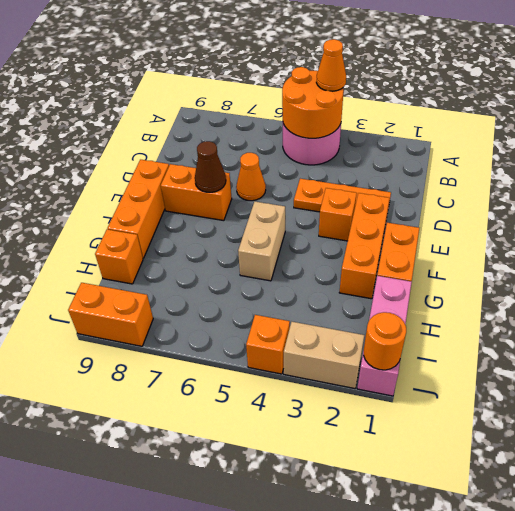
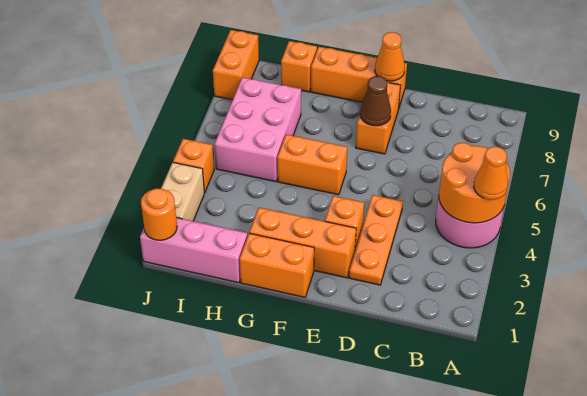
orange cone D6 level 1 -> orange cone E9 level 2
tan brick F5:G5 level 1 -> orange brick F5:G5 level 1
none -> pink brick H5:I7 level 1

